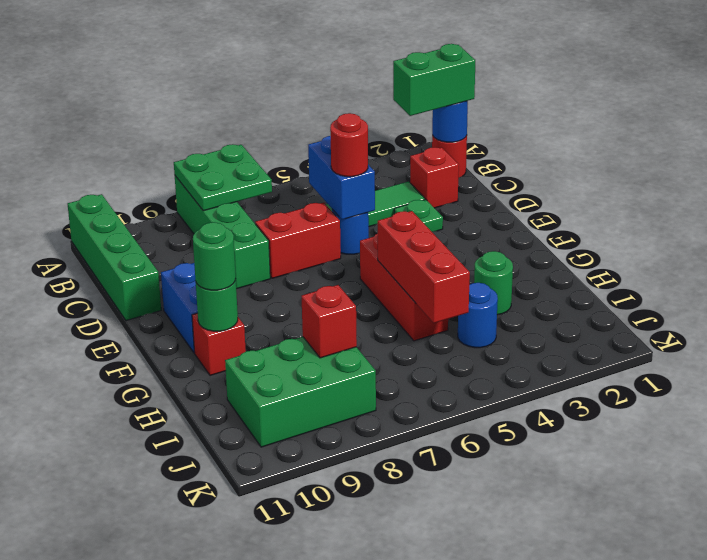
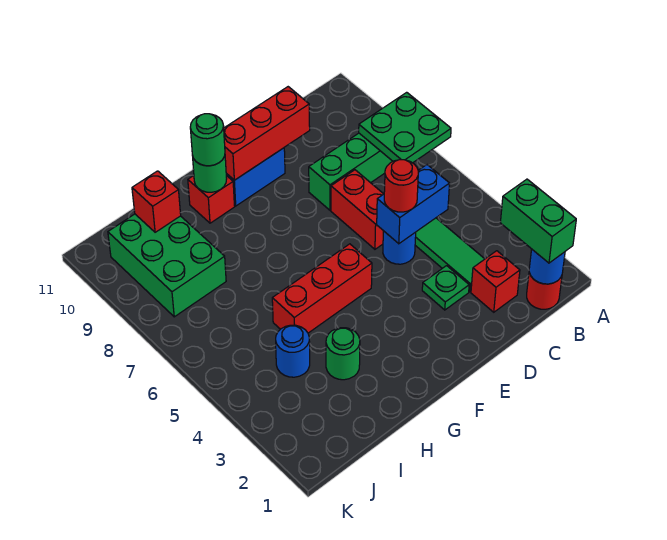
green brick A11:D11 level 1 -> none
red brick G5:I5 level 2 -> red brick D10:F10 level 2
red brick I8 level 2 -> red brick I10 level 2

